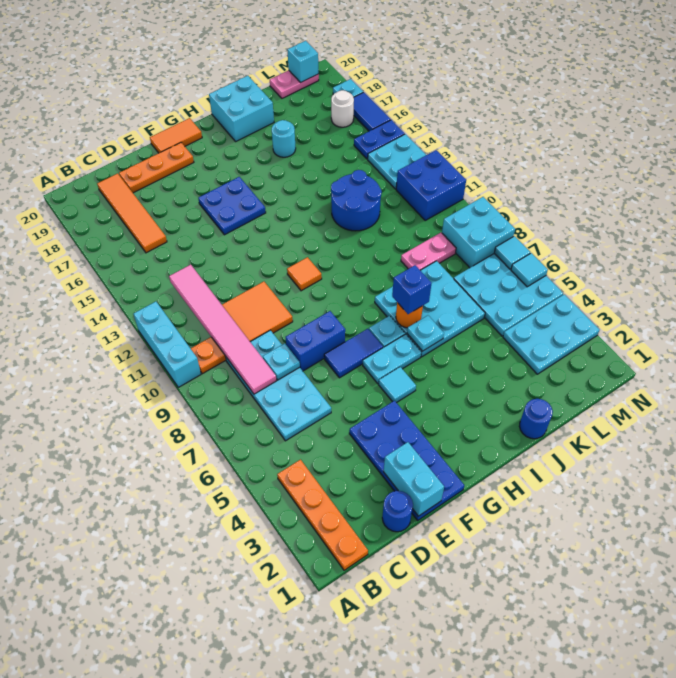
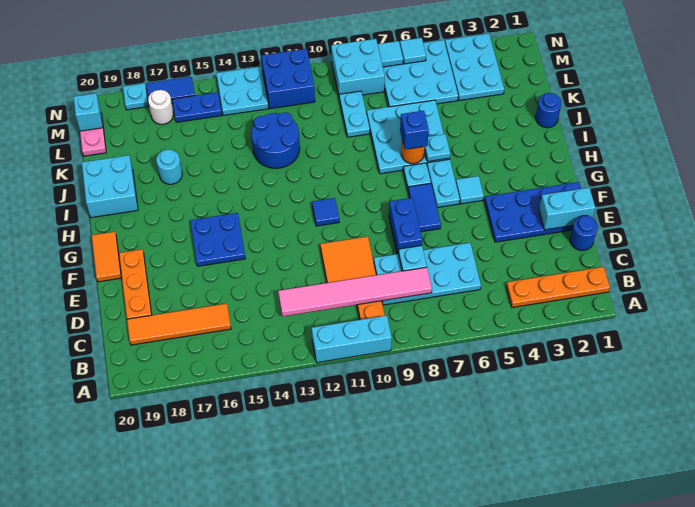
orange tile G11 level 1 -> blue tile G11 level 1
pink plate K9:L9 level 1 -> cyan plate K9:L9 level 1
blue plate M15:N15 level 1 -> blue plate M15:M16 level 1

